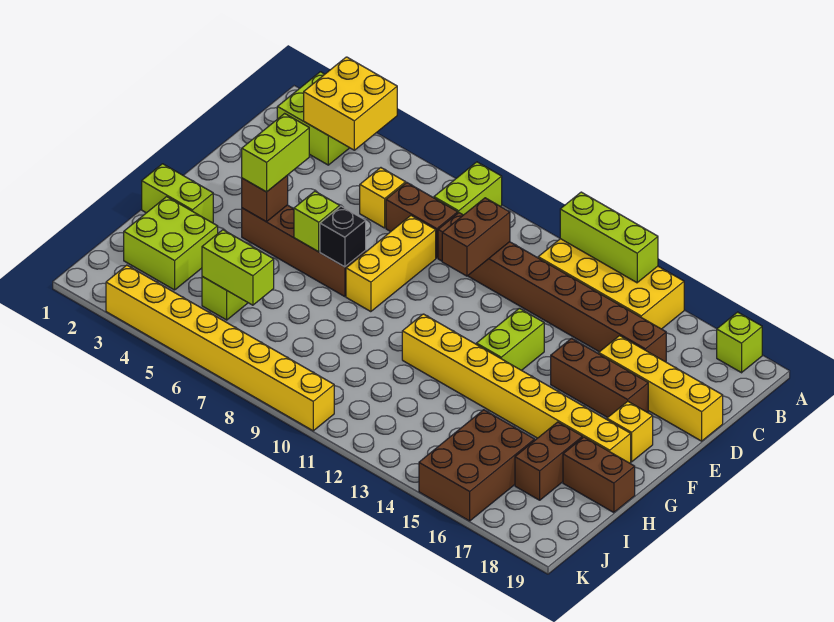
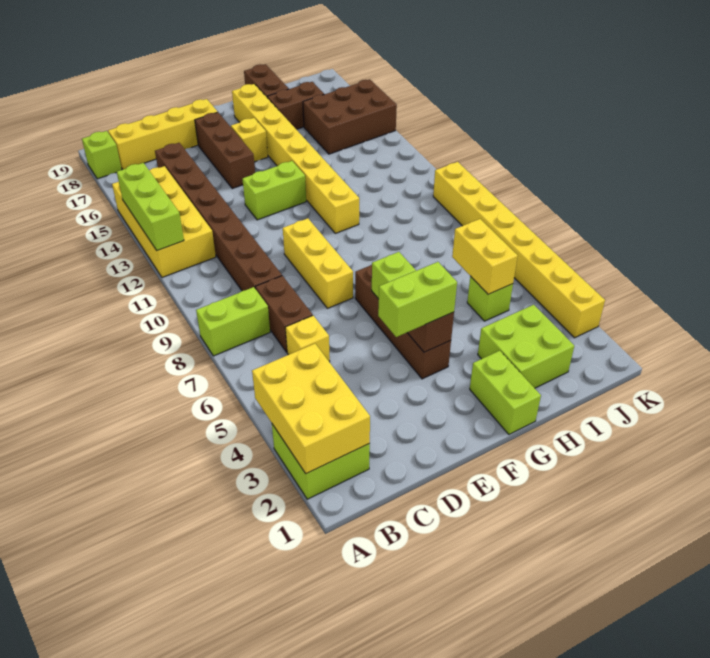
yellow brick A3:B4 level 2 -> yellow brick A2:B4 level 2
brown brick C10:D10 level 2 -> none
yellow brick D8:F8 level 1 -> yellow brick E8:E10 level 1
yellow brick D16:D19 level 1 -> yellow brick B18:E18 level 1
black brick F7 level 2 -> none
yellow brick F18 level 1 -> yellow brick F16 level 1
lime brick I5:I6 level 2 -> yellow brick I5:I6 level 2

